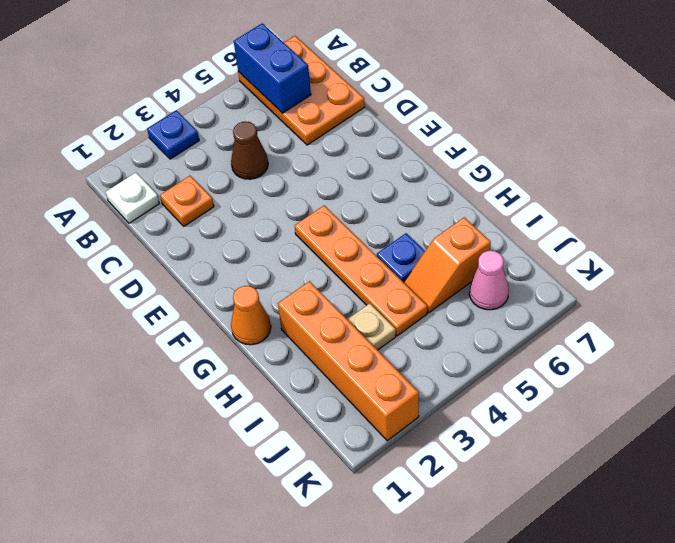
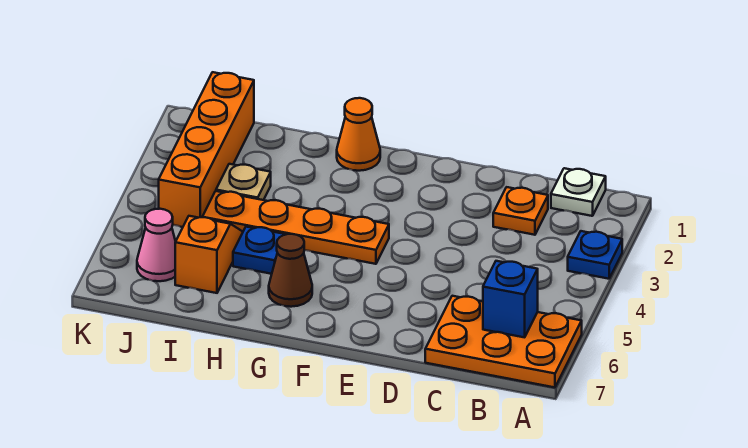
blue brick A6:B6 level 2 -> blue brick B6 level 2
brown cone C4 level 1 -> brown cone G6 level 1
orange brick H2:K2 level 1 -> orange brick J1:J4 level 1

